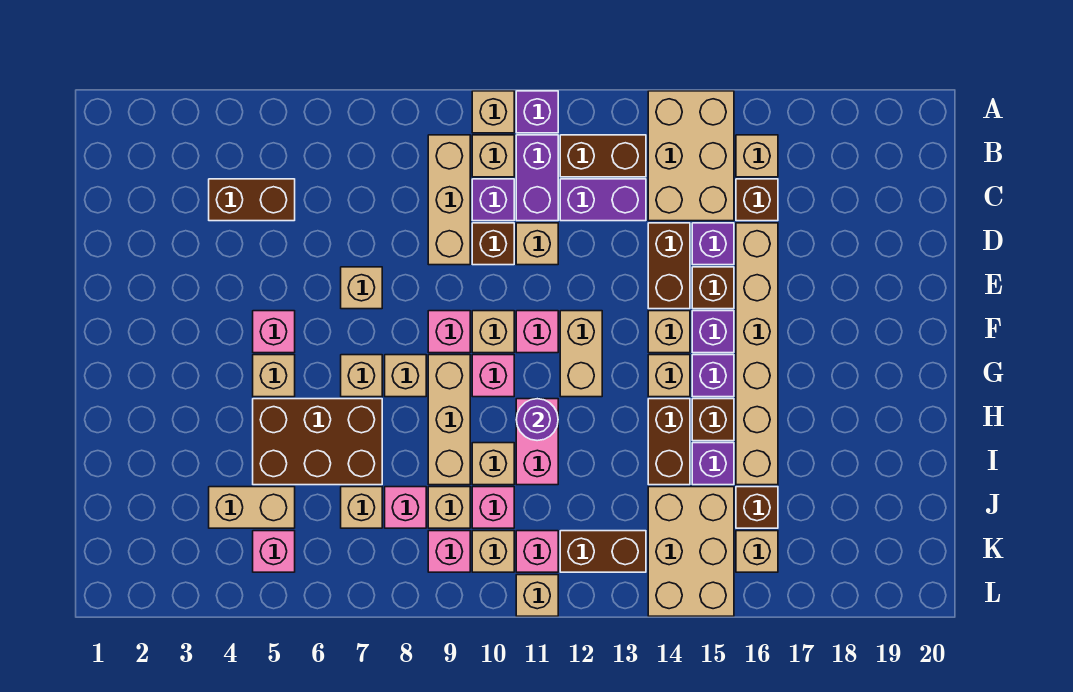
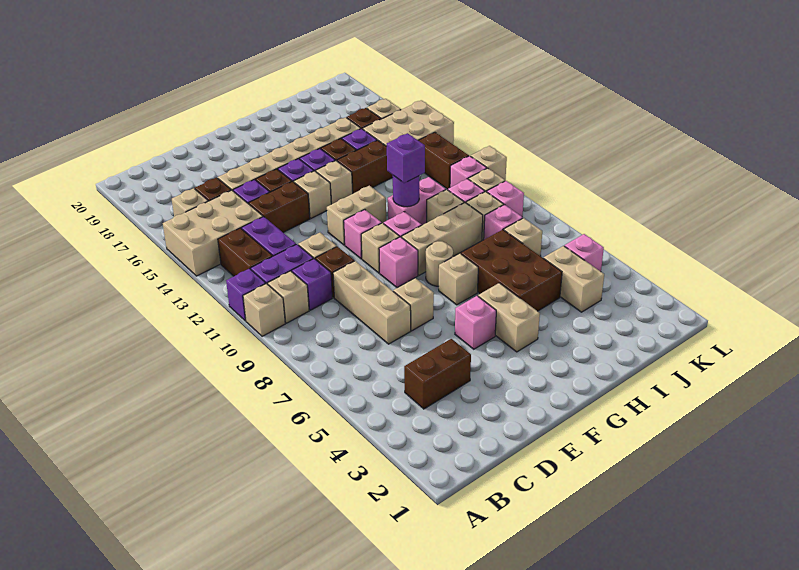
tan brick B9:D9 level 1 -> tan brick D7:D9 level 1
brown brick C4:C5 level 1 -> brown brick C4:D4 level 1
tan brick G5 level 1 -> tan brick G4:G5 level 1
tan brick G8 level 1 -> tan round brick G8 level 1
none -> purple brick H11 level 3

